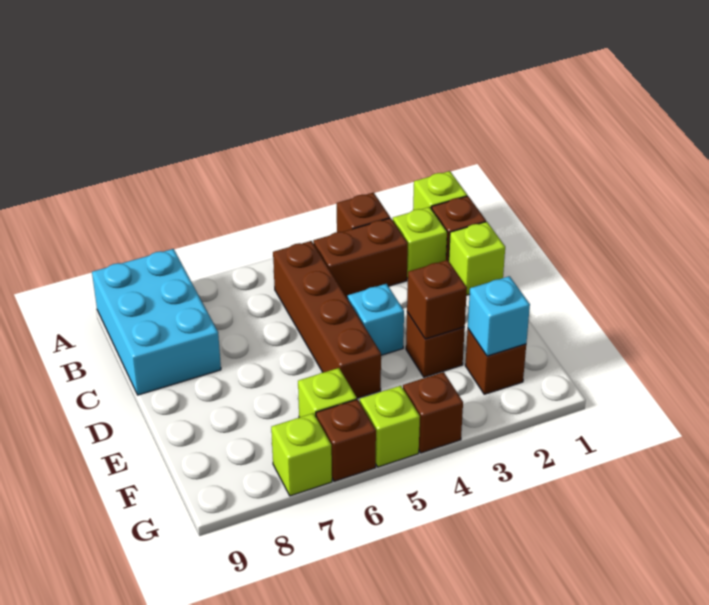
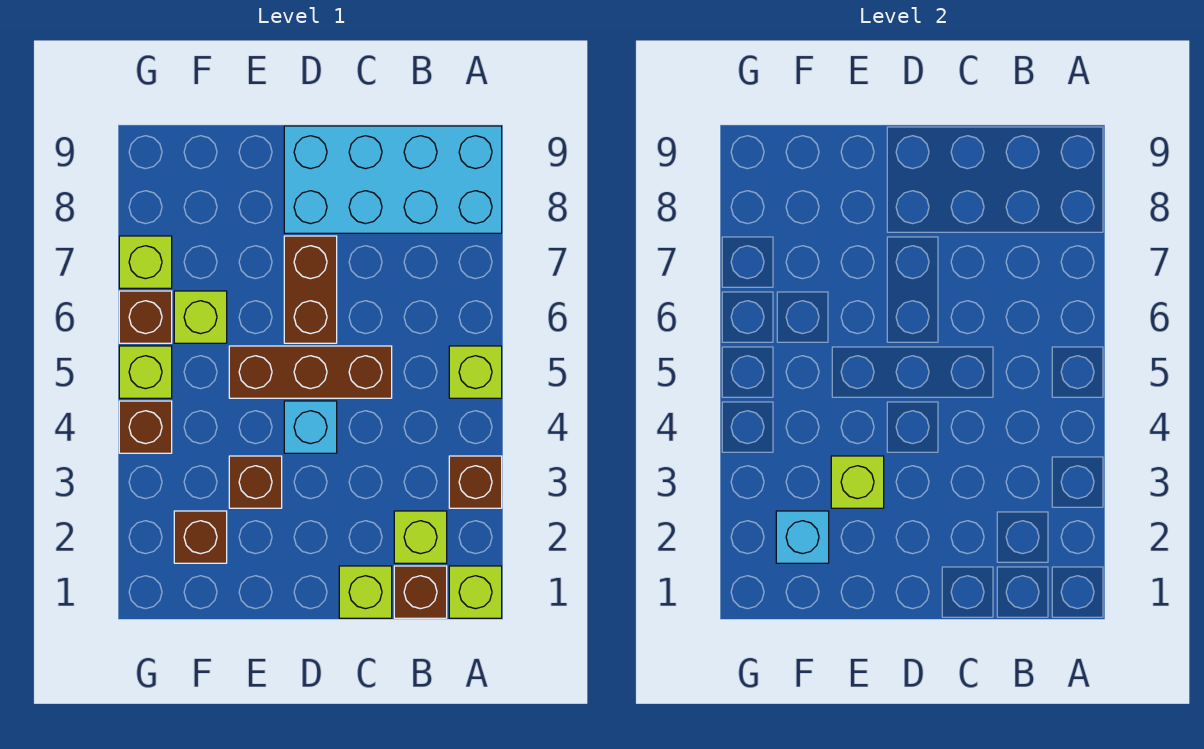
none -> lime brick A5 level 1
cyan brick A8:C9 level 1 -> cyan brick A8:D9 level 1
brown brick B3:B4 level 1 -> brown brick D6:D7 level 1
brown brick B5:E5 level 1 -> brown brick C5:E5 level 1
brown brick E3 level 2 -> lime brick E3 level 2

